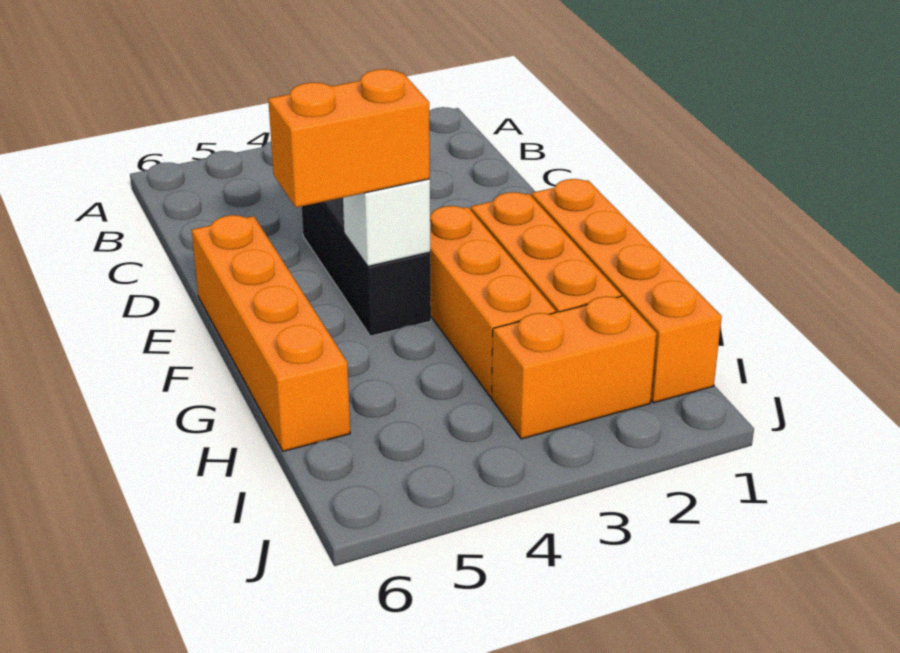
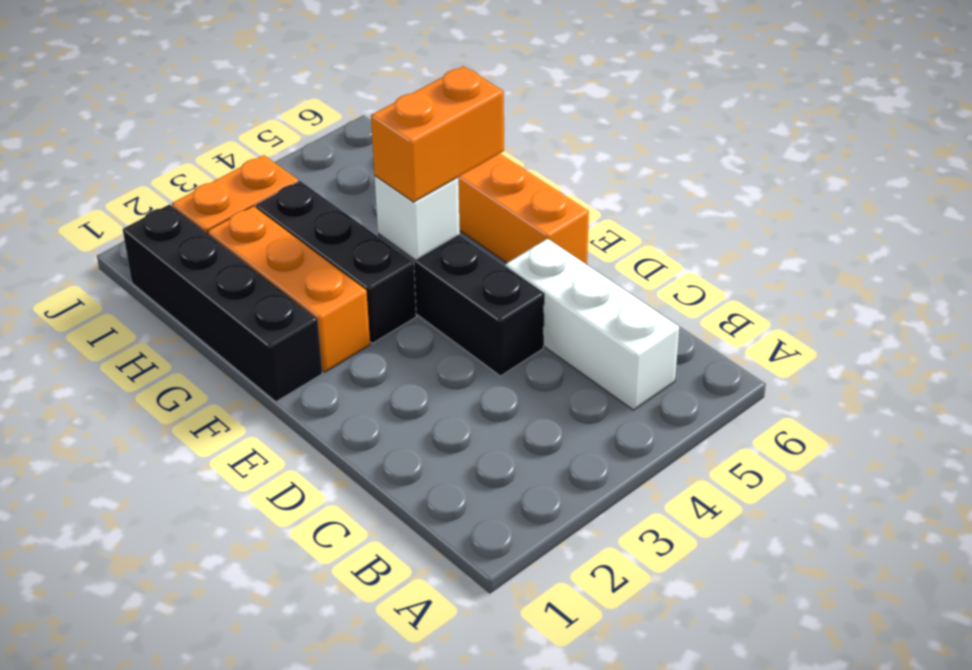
none -> white brick B5:D5 level 1
orange brick F1:I1 level 1 -> black brick F1:I1 level 1
orange brick F3:H3 level 1 -> black brick F3:H3 level 1

